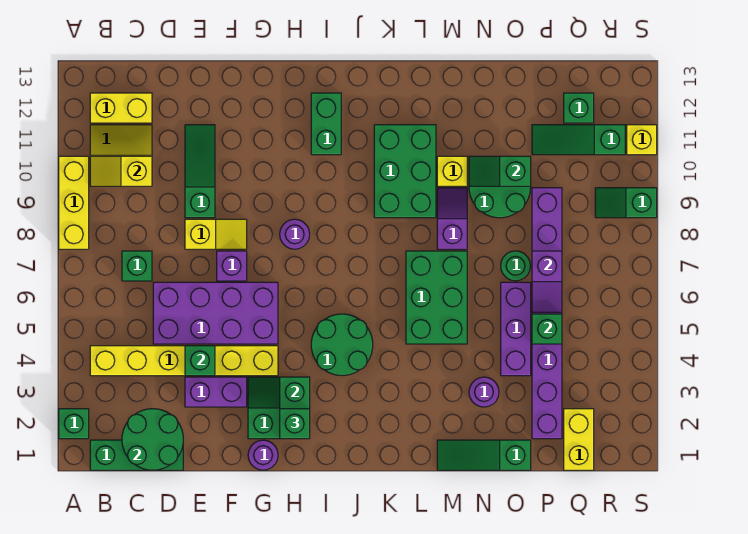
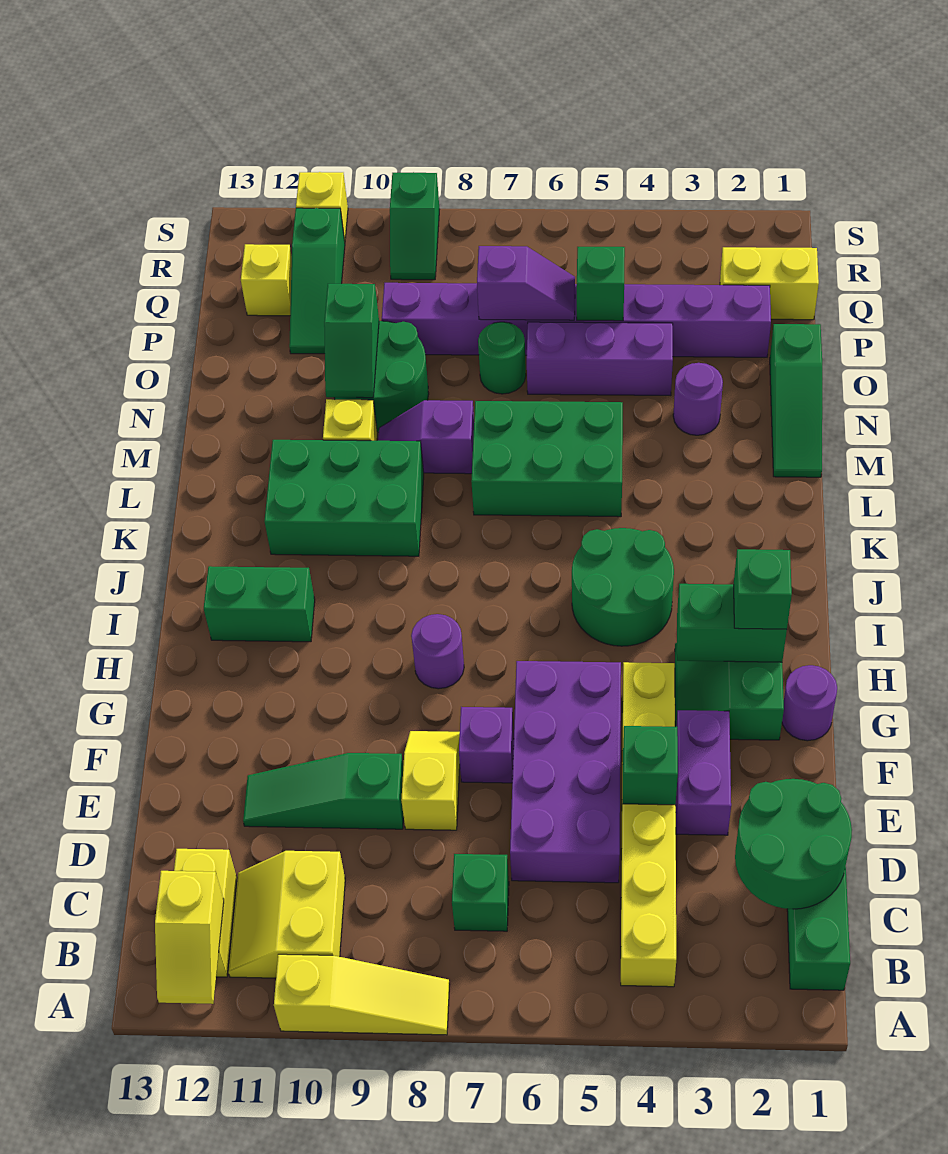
green brick A2 level 1 -> none
yellow brick A8:A10 level 1 -> yellow slope A8:A10 level 1 top 10
yellow slope B10:C10 level 2 top C -> yellow slope A12:B12 level 2 top B
green brick Q12 level 1 -> yellow brick Q12 level 1

